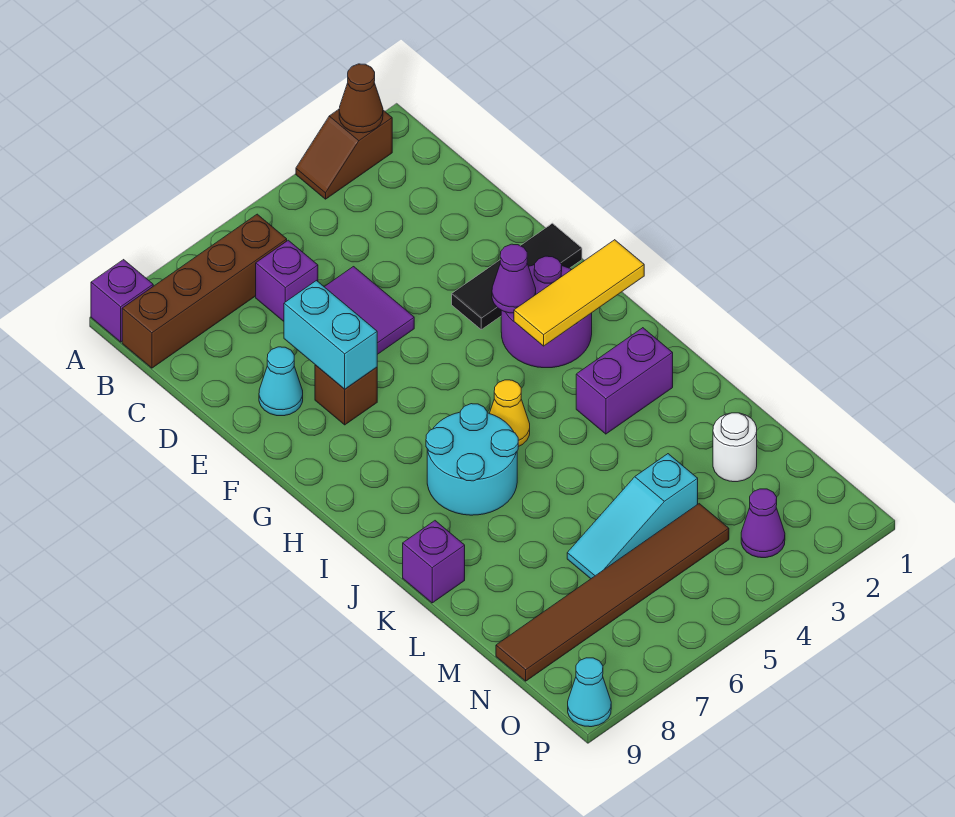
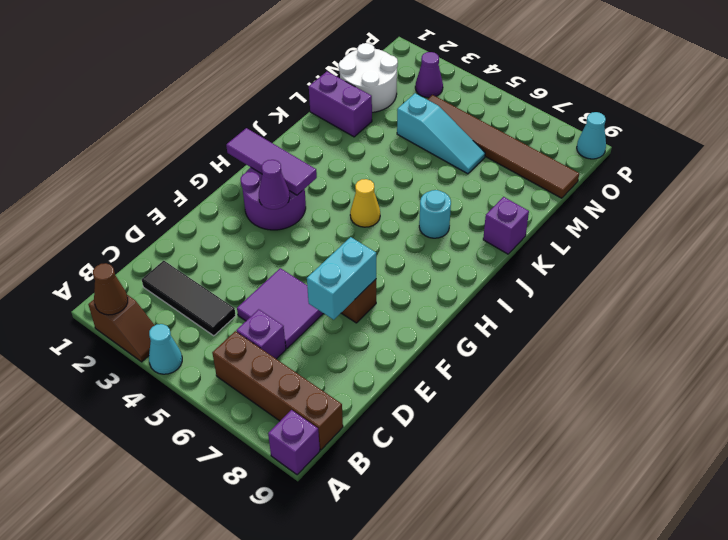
cyan cone E8 level 1 -> cyan cone A4 level 1
black tile F1:F3 level 1 -> black tile C2:C4 level 1
yellow tile H1:H3 level 2 -> purple tile H1:H3 level 2
cyan round brick I6:J7 level 1 -> cyan round brick J7 level 1
purple brick J2:J3 level 1 -> purple brick L1:L2 level 1
white round brick M2 level 1 -> white round brick M1:N2 level 1

